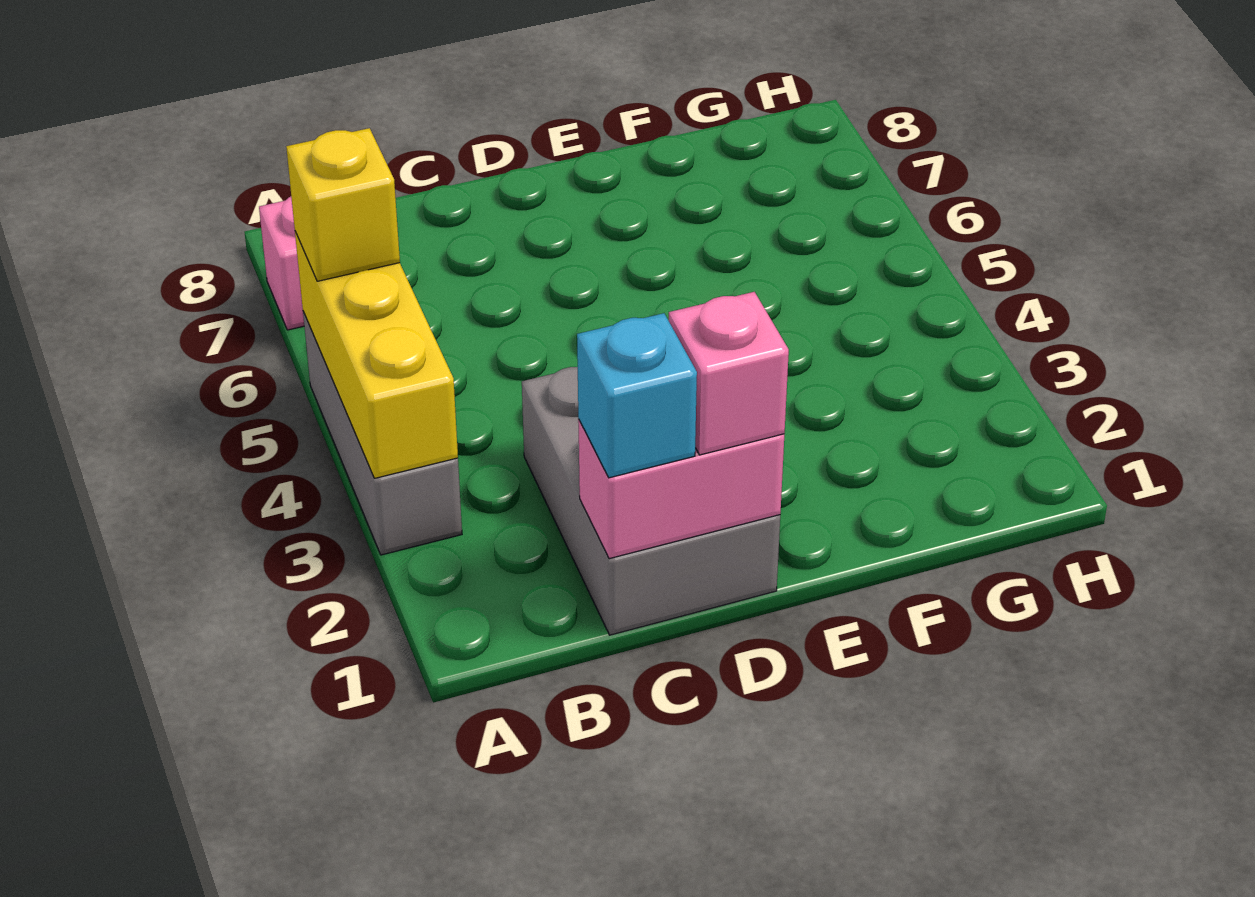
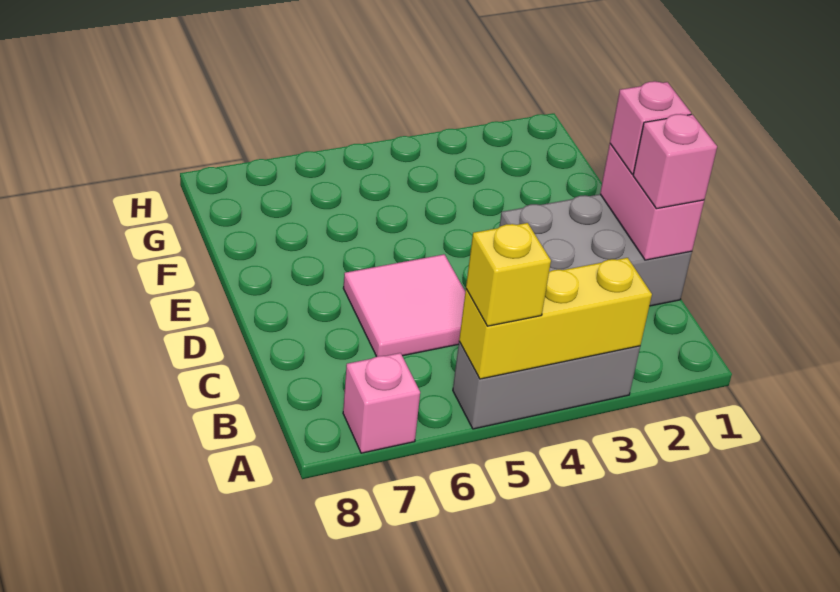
cyan brick C1 level 3 -> pink brick C1 level 3
none -> pink tile C5:D6 level 1

